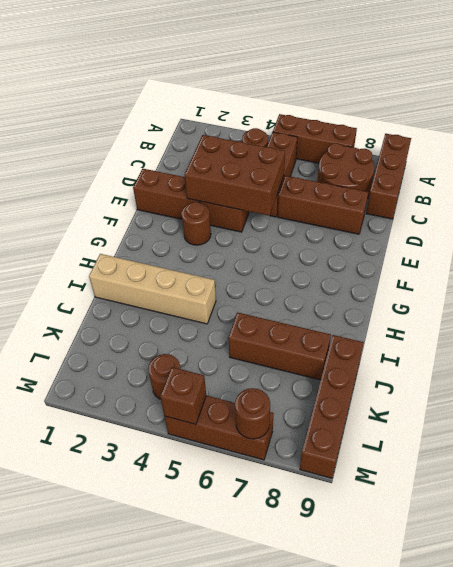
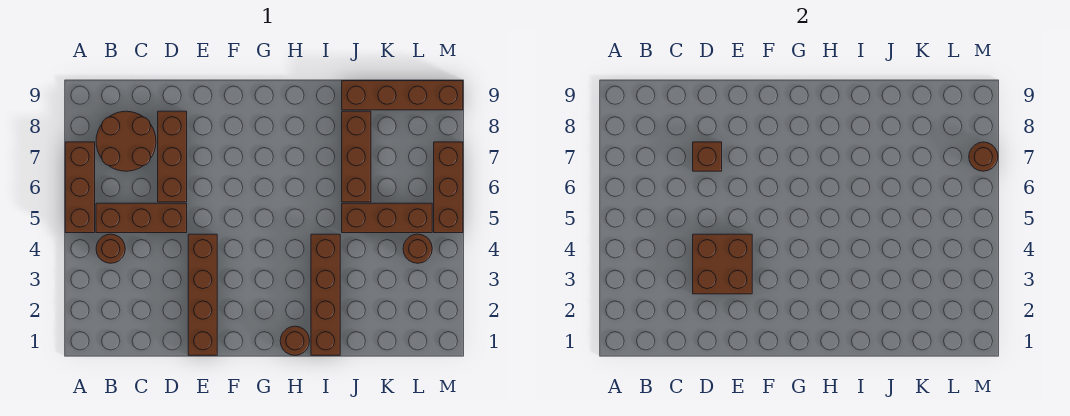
brown brick A9:C9 level 1 -> brown brick J5:L5 level 1
brown brick D3:E5 level 2 -> brown brick D3:E4 level 2
brown round brick F3 level 1 -> brown round brick H1 level 1
tan brick I1:I4 level 1 -> brown brick I1:I4 level 1
brown brick M5 level 2 -> brown brick D7 level 2

